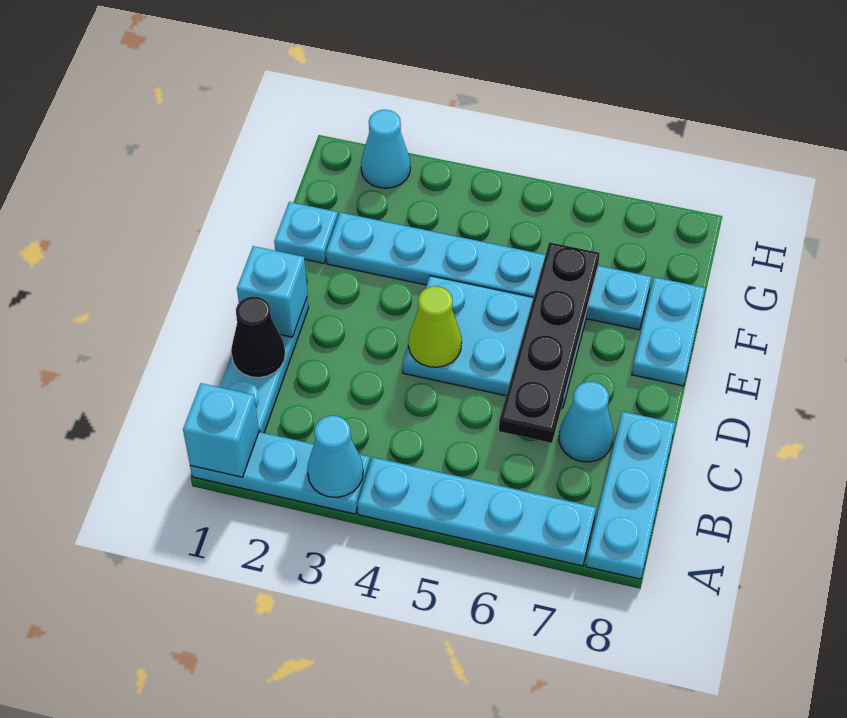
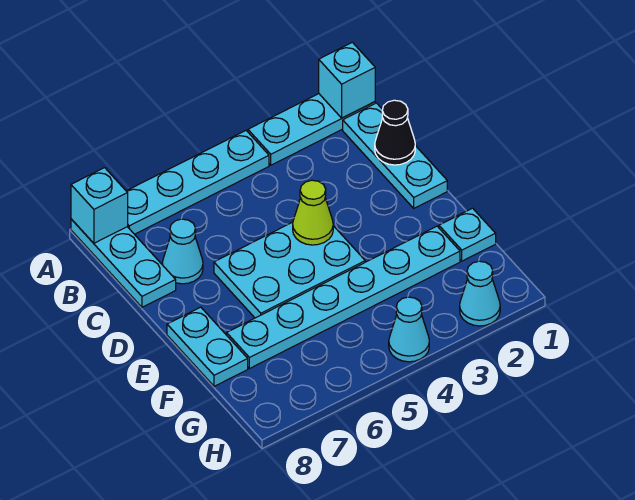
cyan cone A3 level 2 -> cyan cone H4 level 1
black plate C6:F6 level 2 -> none
cyan brick D1 level 2 -> cyan brick A8 level 2

